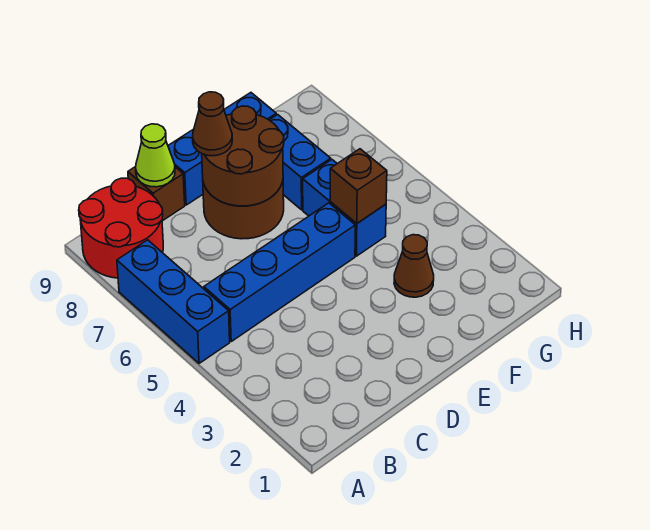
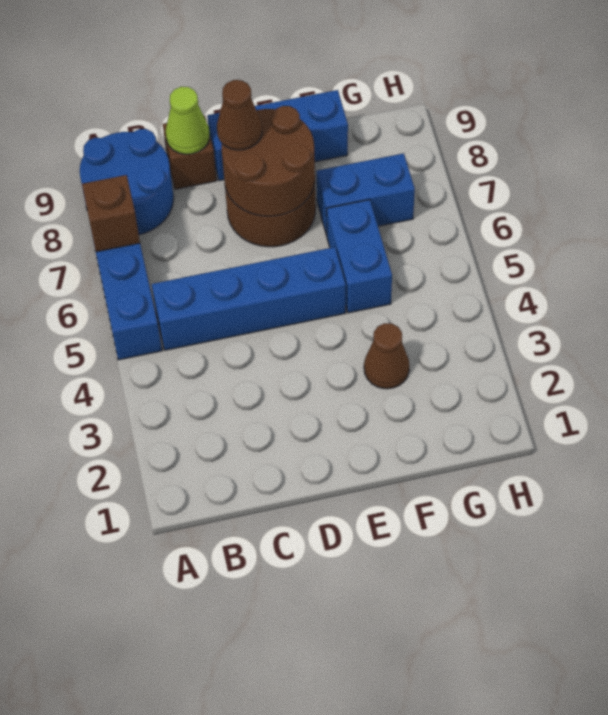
red round brick A8:B9 level 1 -> blue round brick A8:B9 level 1
brown brick F5 level 2 -> brown brick A7 level 2
blue brick F7:F8 level 1 -> blue brick F7:G7 level 1

